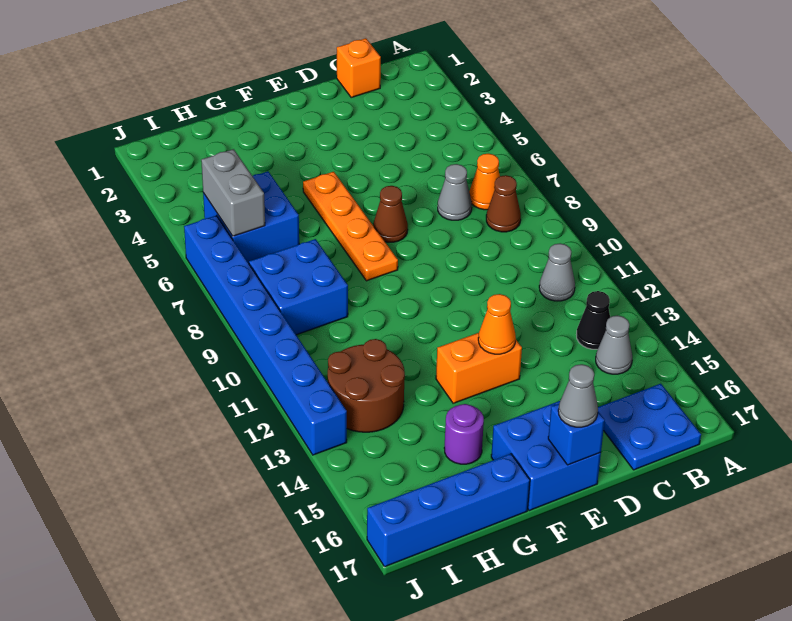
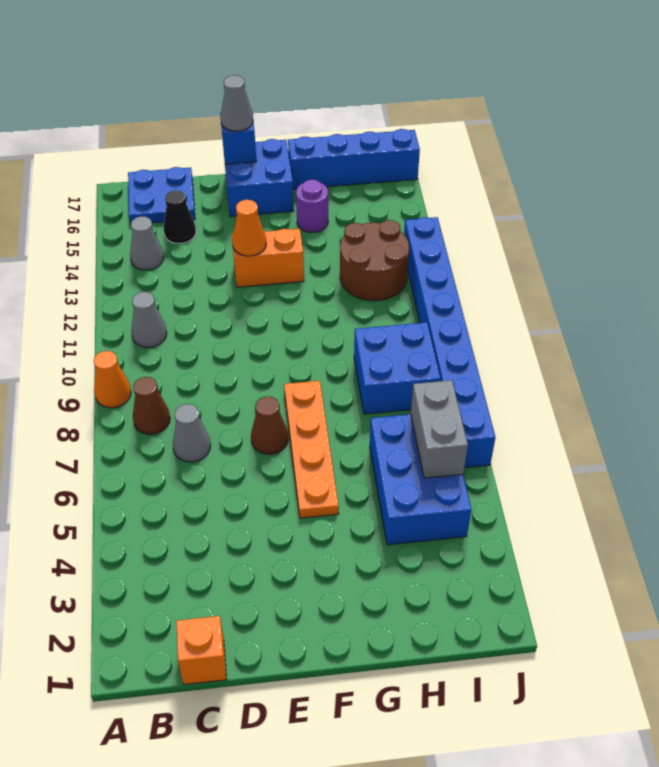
orange cone B7 level 1 -> orange cone A9 level 1
black cone B13 level 1 -> black cone C15 level 1
blue brick H5:I6 level 1 -> blue brick H4:I6 level 1

